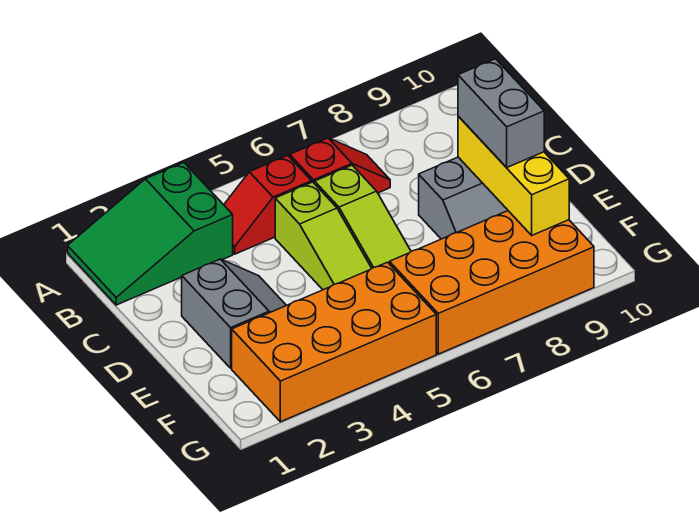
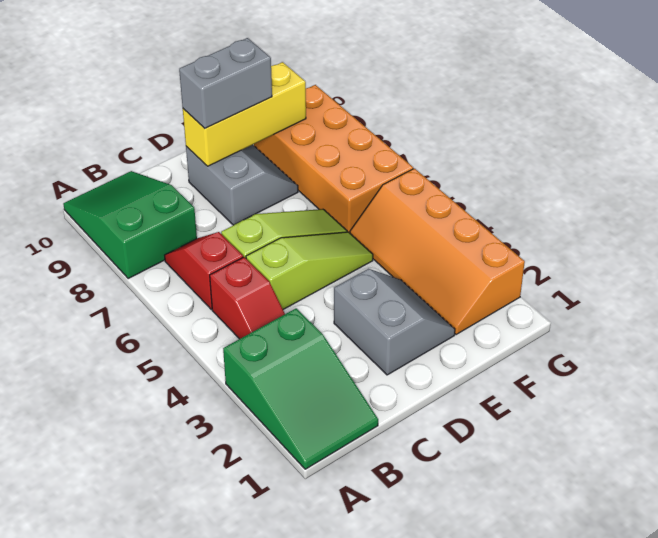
none -> green slope A8:B10 level 1 top 8
grey slope D2:E3 level 1 top 2 -> grey slope D2:E3 level 1 top D
orange brick F2:G5 level 1 -> orange slope F2:G5 level 1 top G

